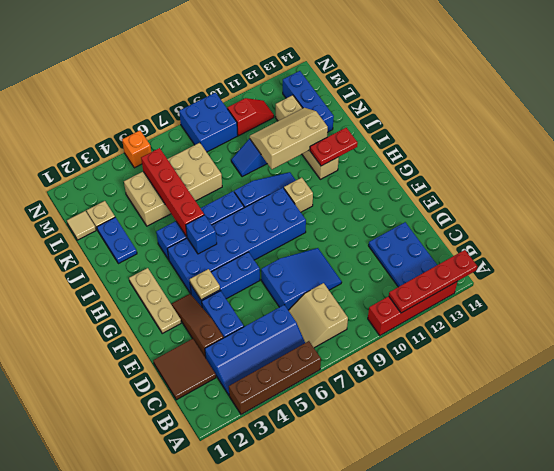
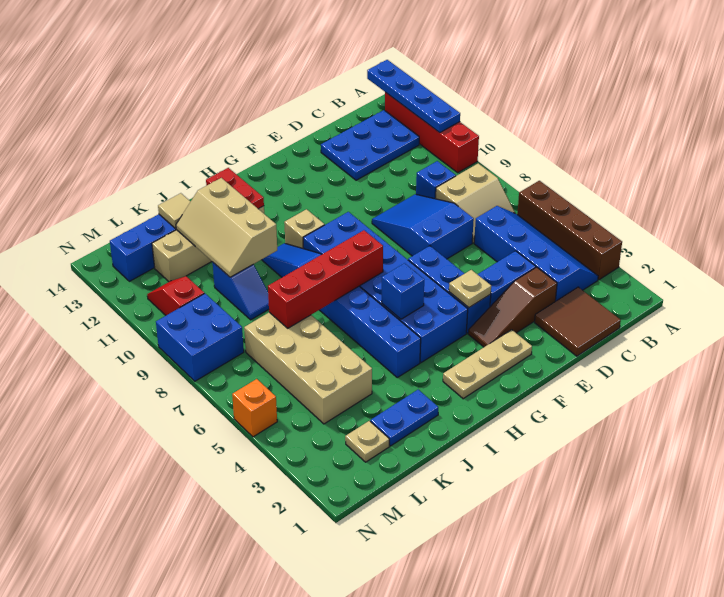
red plate A11:A14 level 2 -> blue plate A11:A14 level 2
none -> blue brick C9 level 1
red brick I5:L5 level 2 -> red brick H7:K7 level 2
tan tile L1 level 1 -> tan tile K13 level 2

